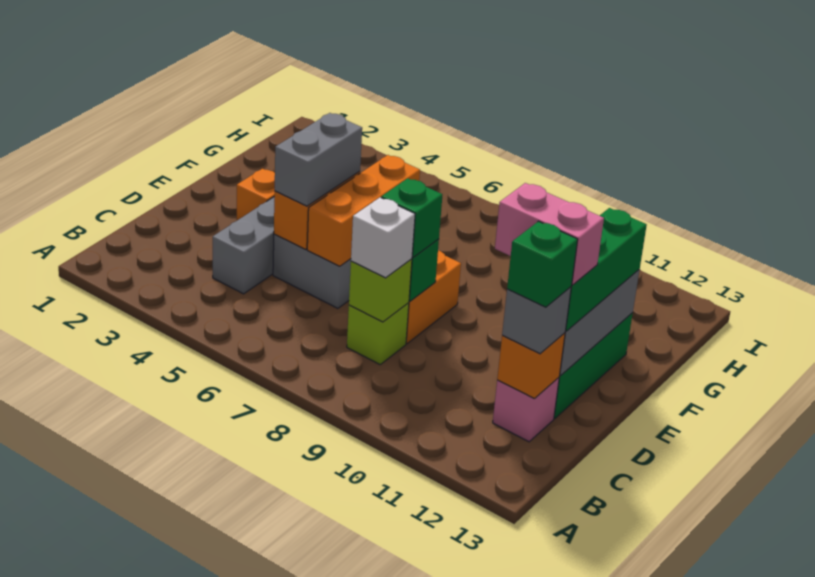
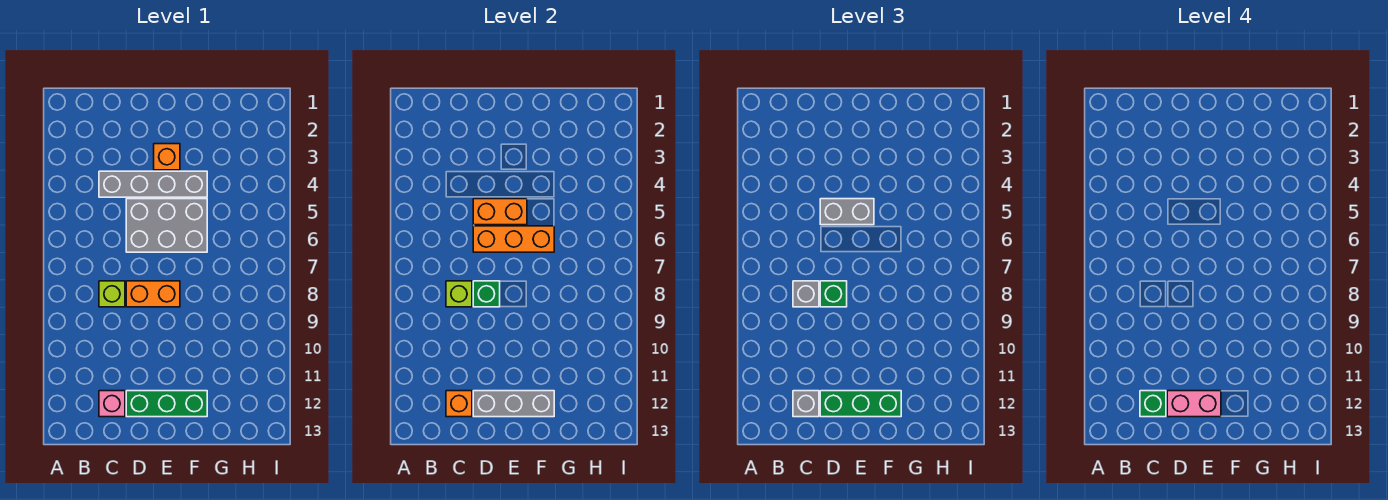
white brick C8 level 3 -> grey brick C8 level 3
pink brick D11:D12 level 4 -> pink brick D12:E12 level 4

